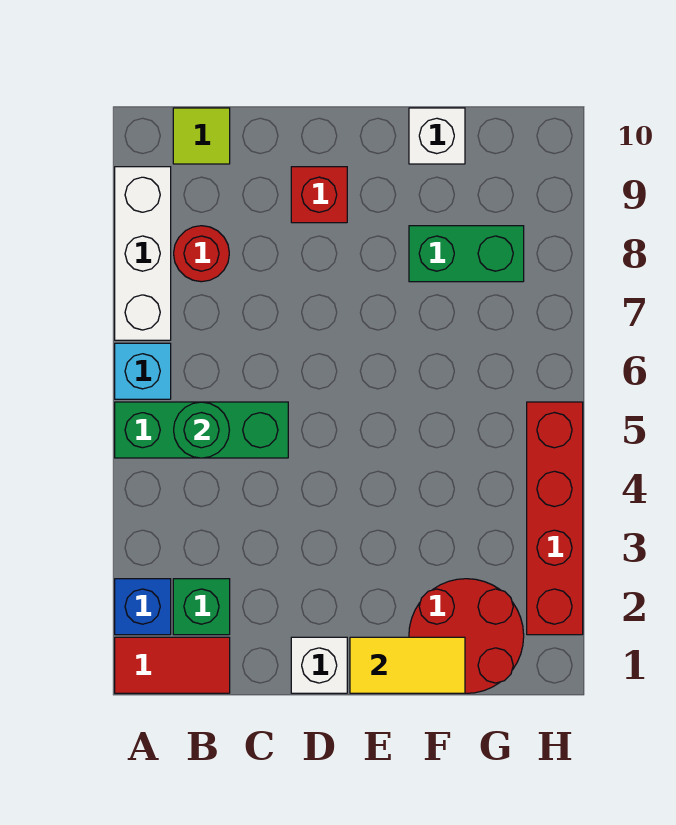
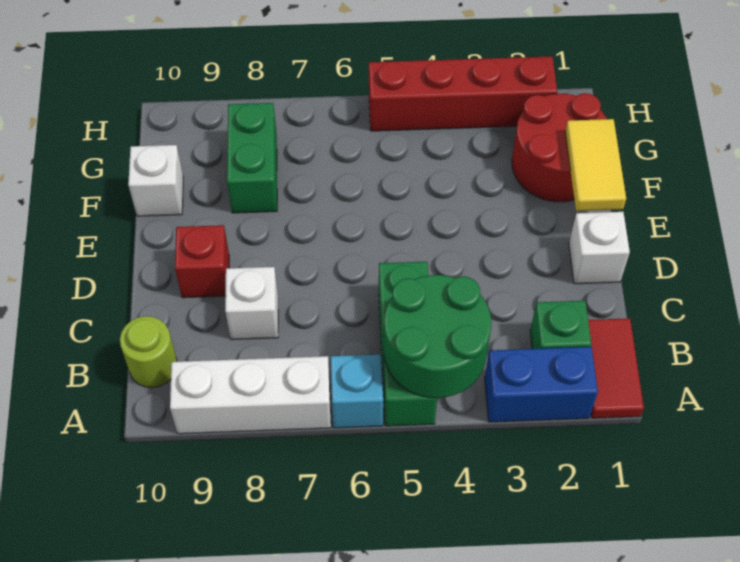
blue brick A2 level 1 -> blue brick A2:A3 level 1
green round brick B5 level 2 -> green round brick A4:B5 level 2
red round brick B8 level 1 -> none
lime tile B10 level 1 -> lime round brick B10 level 1
none -> white brick C8 level 1

